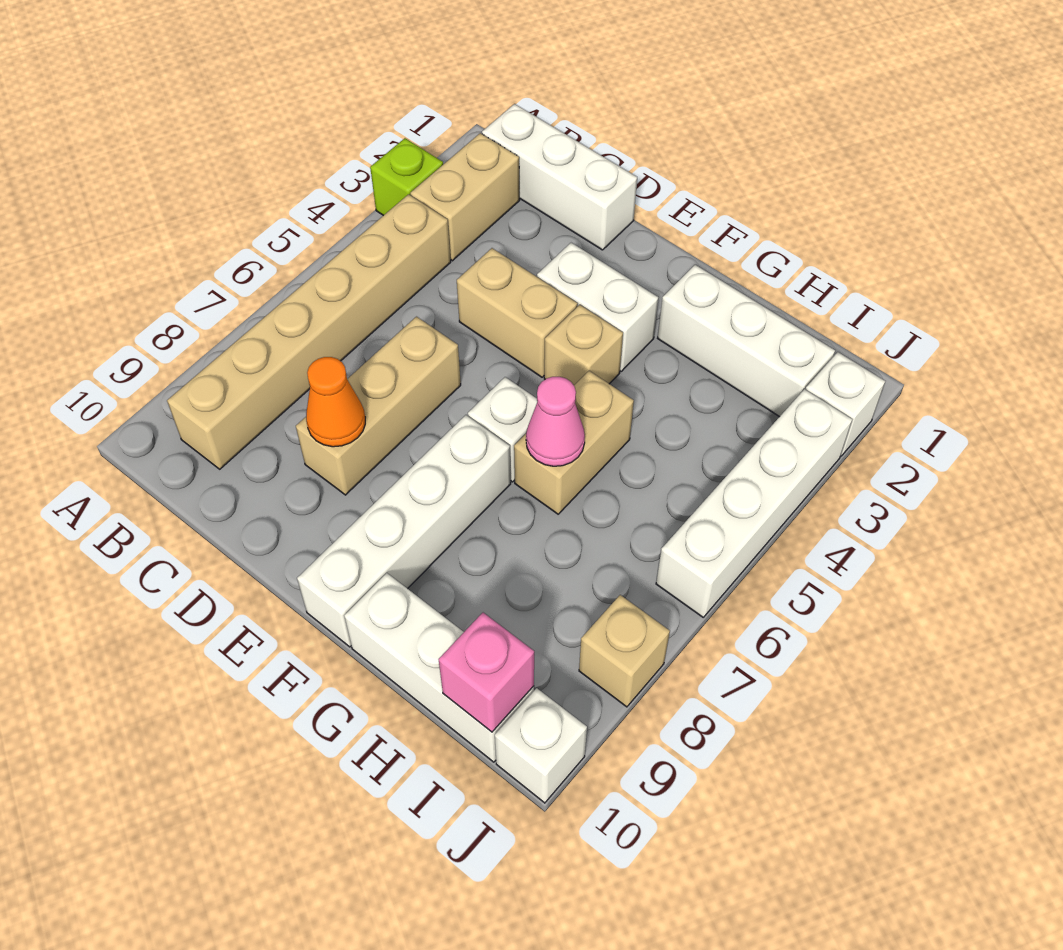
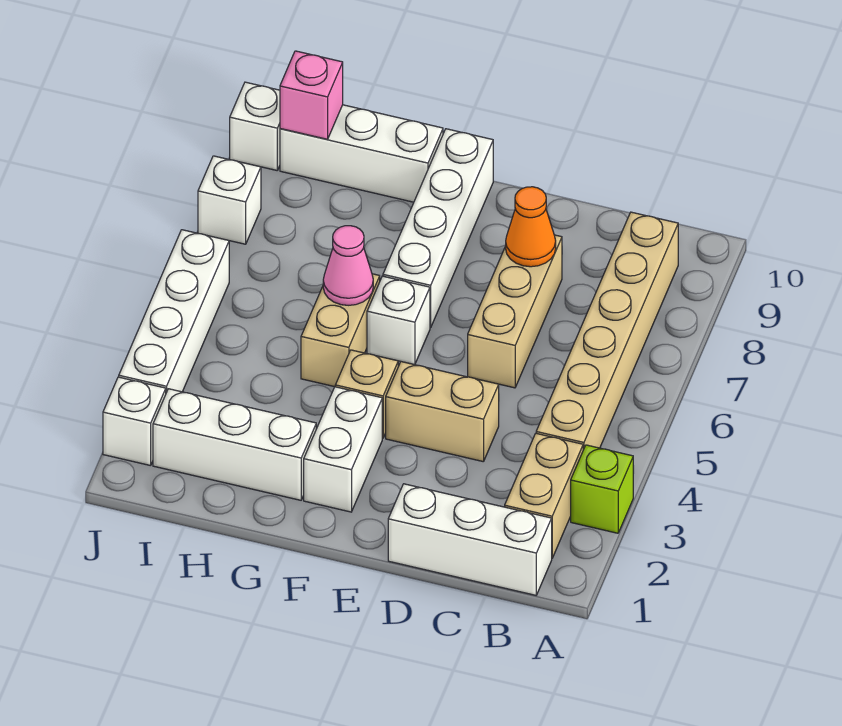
white brick E3:F3 level 1 -> white brick F2:F3 level 1
tan brick J8 level 1 -> white brick J8 level 1

